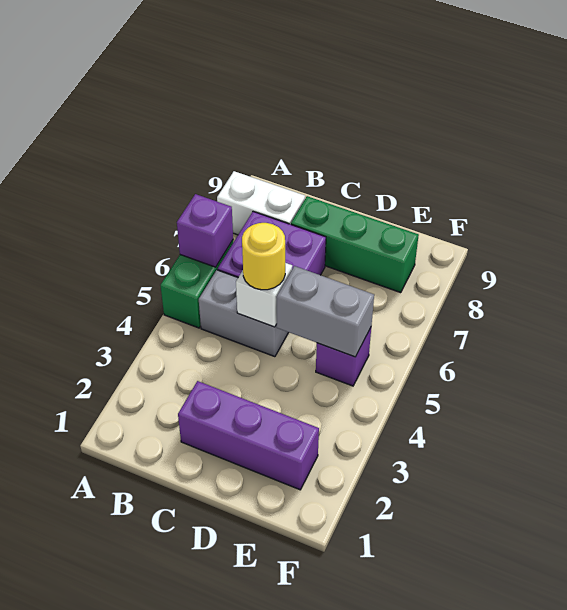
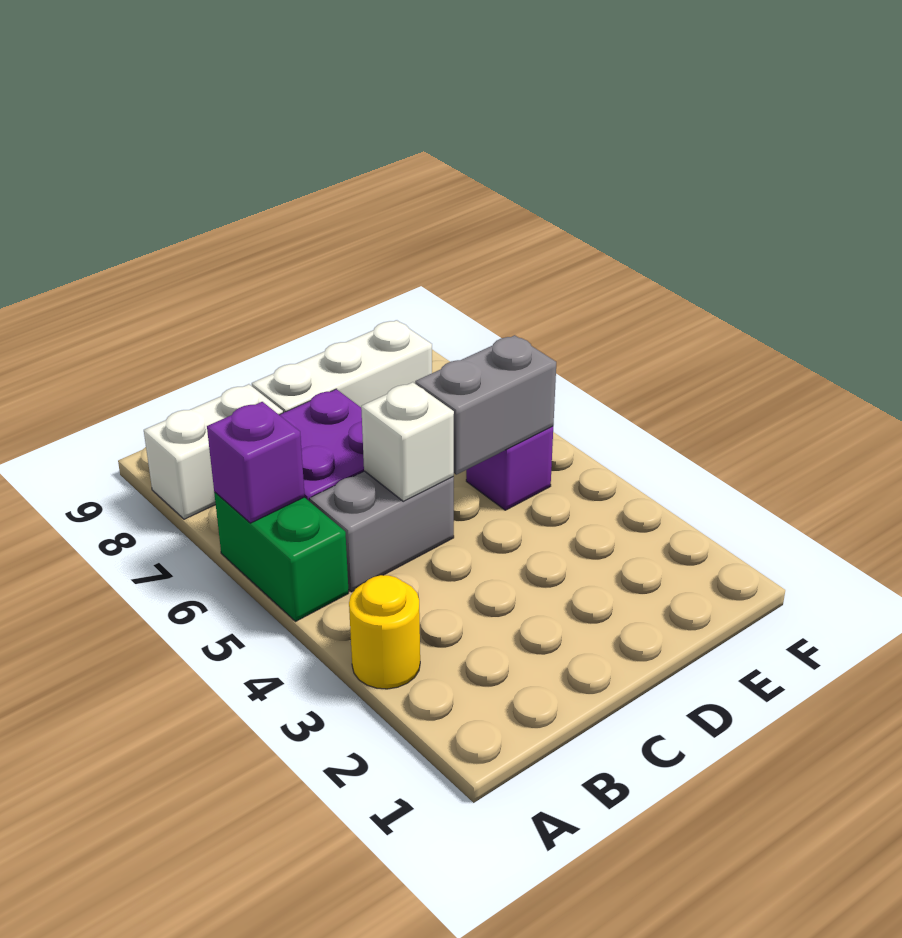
purple brick C2:E2 level 1 -> none
yellow round brick C5 level 3 -> yellow round brick A3 level 1
green brick C8:E8 level 1 -> white brick C8:E8 level 1

